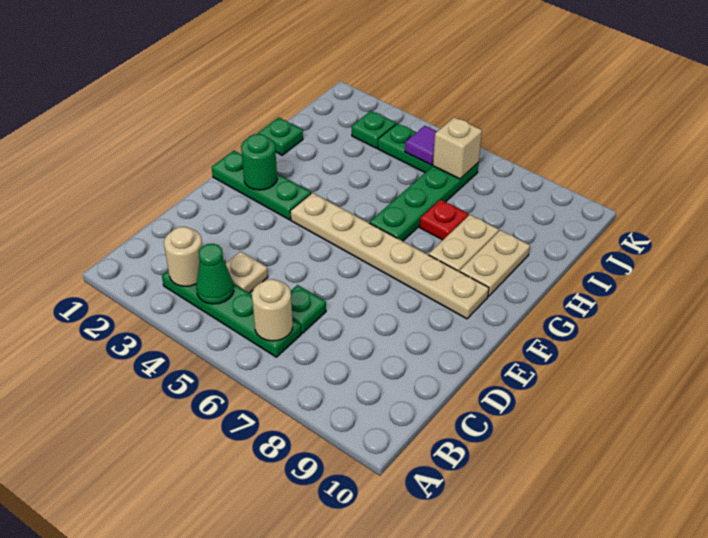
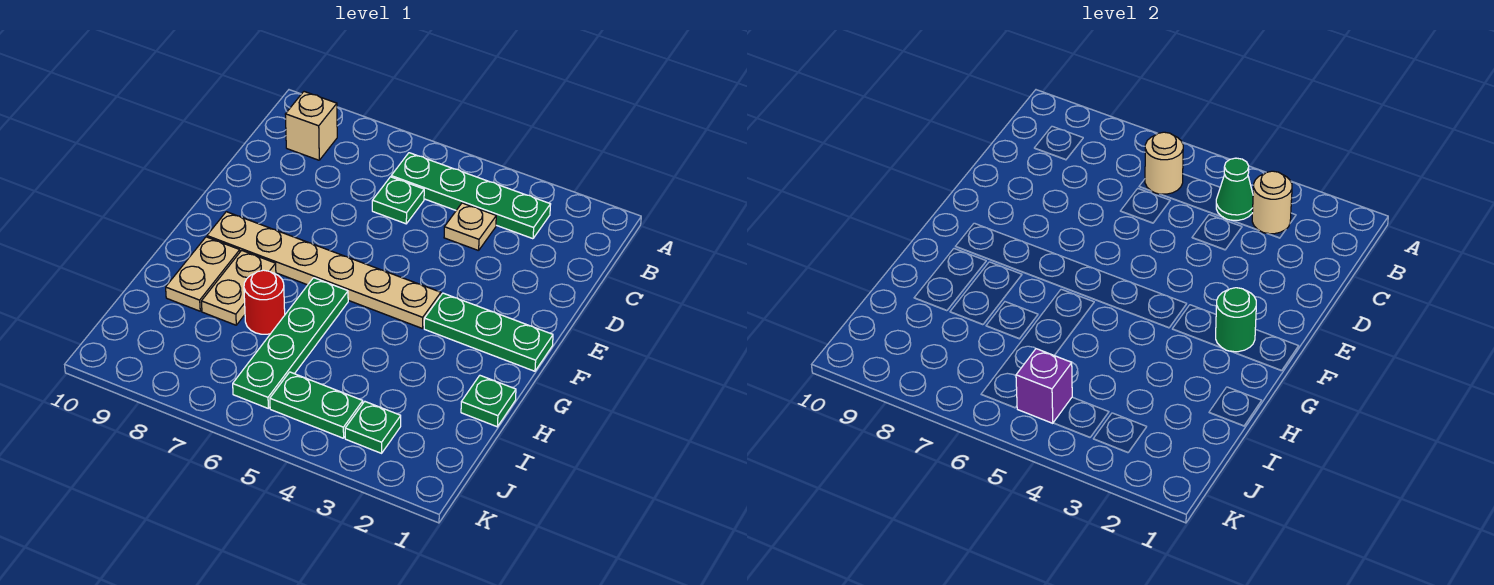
red plate H7 level 1 -> red round brick H7 level 1
purple tile J5 level 2 -> purple brick J5 level 2
tan brick J6 level 2 -> tan brick B9 level 1

